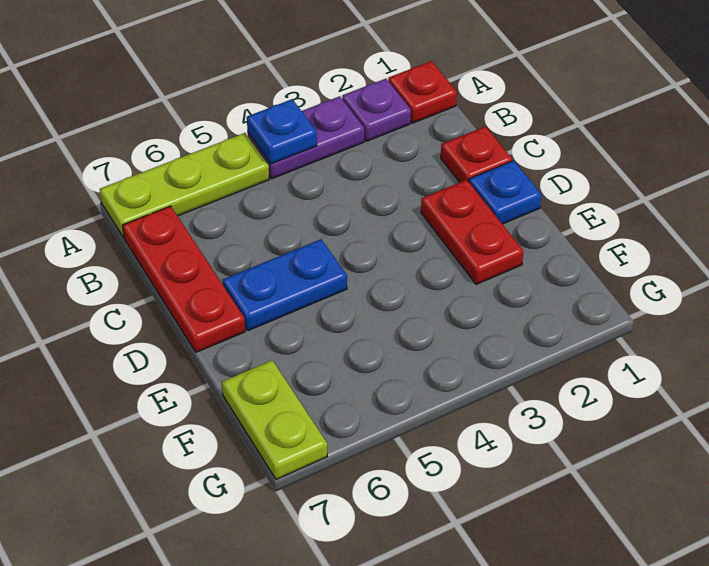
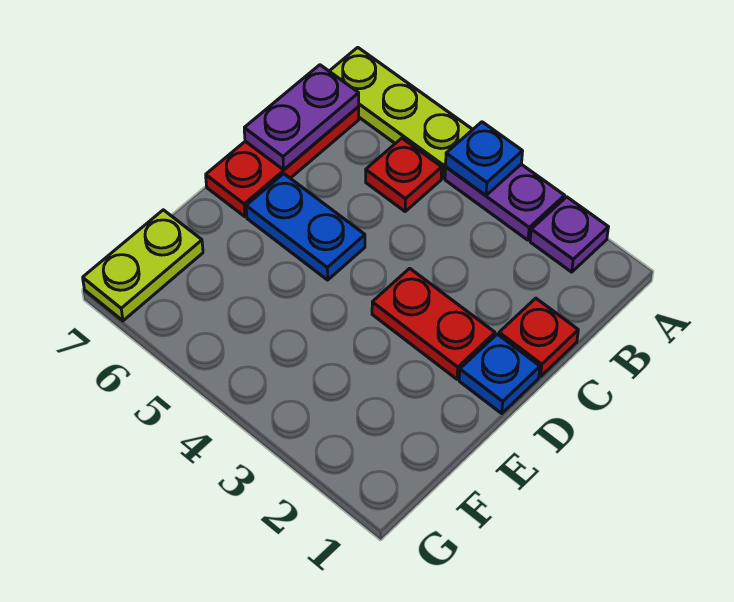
red plate A1 level 1 -> red plate B5 level 1
none -> purple plate B7:C7 level 2
red plate D2:E2 level 1 -> red plate D2:D3 level 1

